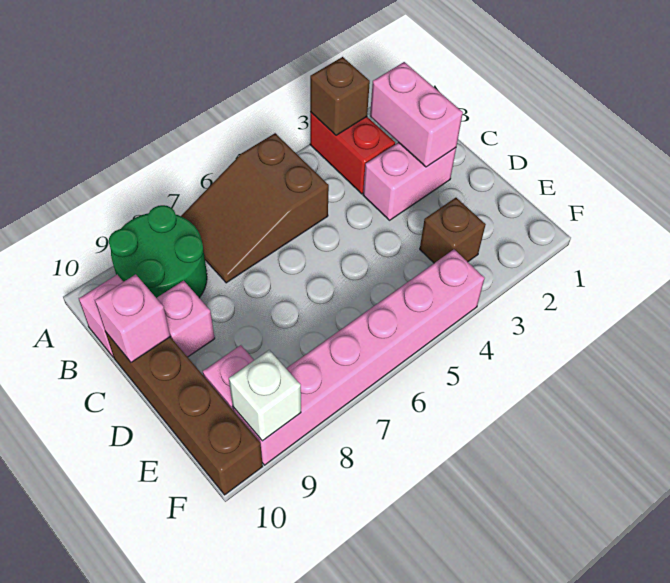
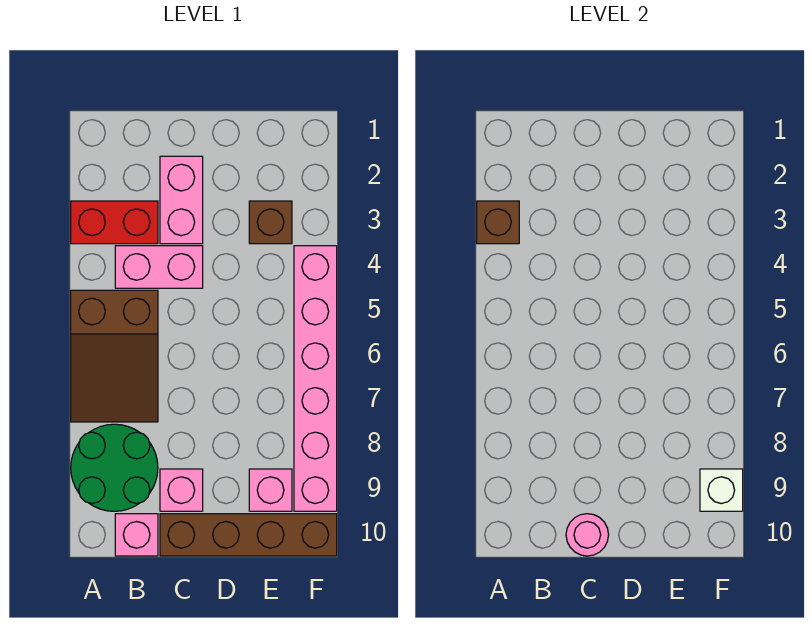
pink brick B2:C2 level 2 -> pink brick B4:C4 level 1
pink brick C10 level 2 -> pink round brick C10 level 2

